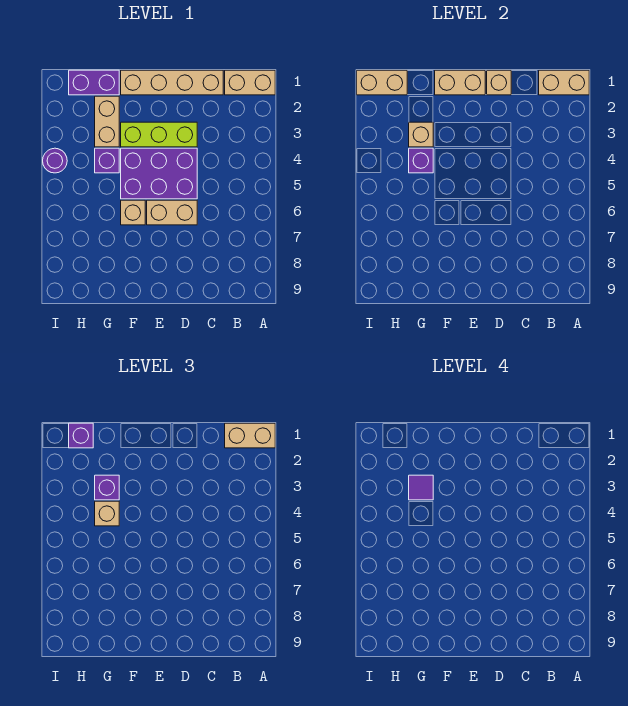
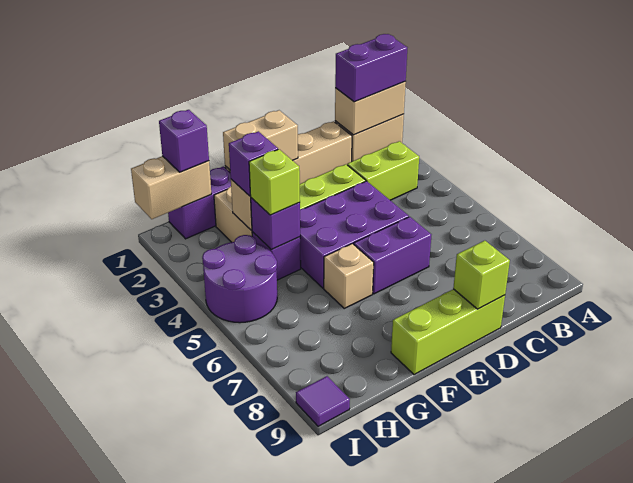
tan brick A1:B1 level 3 -> purple brick A1:B1 level 3
none -> lime brick B3:C3 level 1
tan brick D1 level 2 -> none
tan brick D6:E6 level 1 -> purple brick D6:E6 level 1
none -> lime brick D9:F9 level 1
none -> lime brick D9 level 2
purple tile G3 level 4 -> purple tile I9 level 1
tan brick G4 level 3 -> lime brick G4 level 3
purple round brick I4 level 1 -> purple round brick H4:I5 level 1

